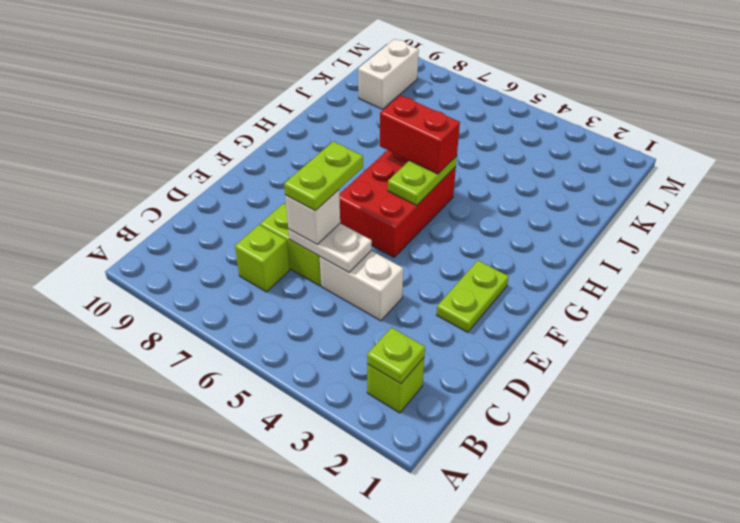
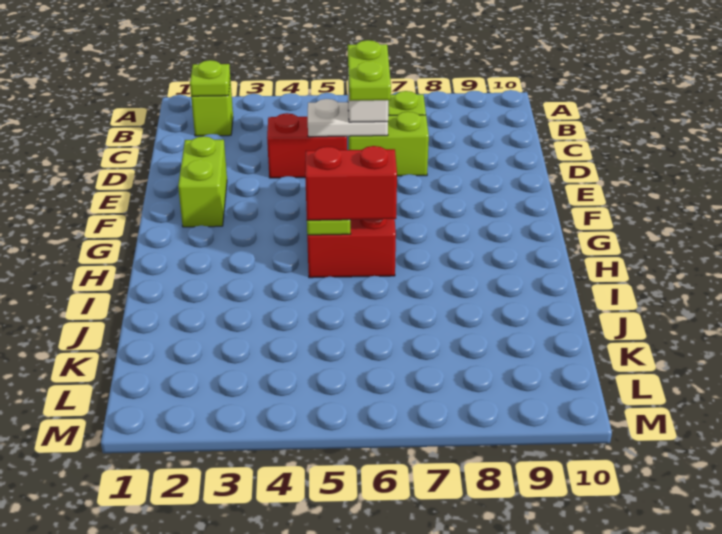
white brick D4:D5 level 1 -> red brick D4:D5 level 1
lime plate E2:F2 level 1 -> lime brick E2:F2 level 1
white brick K9:L9 level 1 -> none

